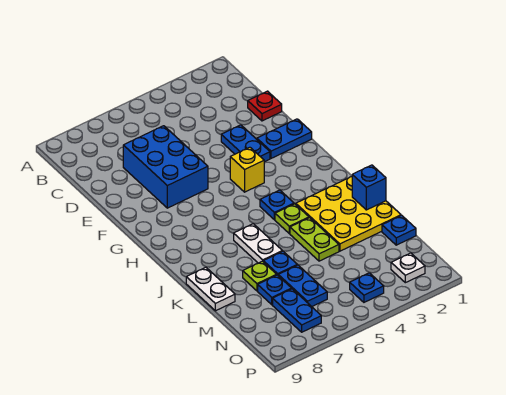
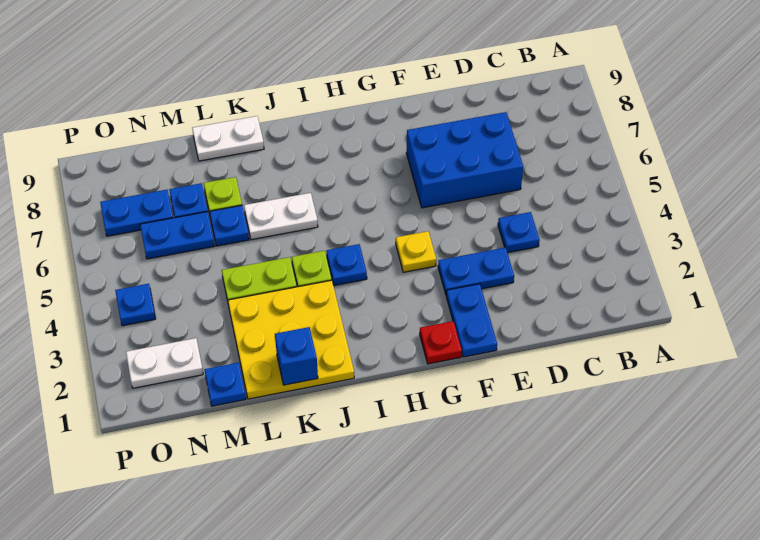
red plate D1 level 1 -> red plate G1 level 1
none -> blue plate D4 level 1
yellow brick G4 level 1 -> yellow plate G4 level 1
white plate O2 level 1 -> white plate N2:O2 level 1

